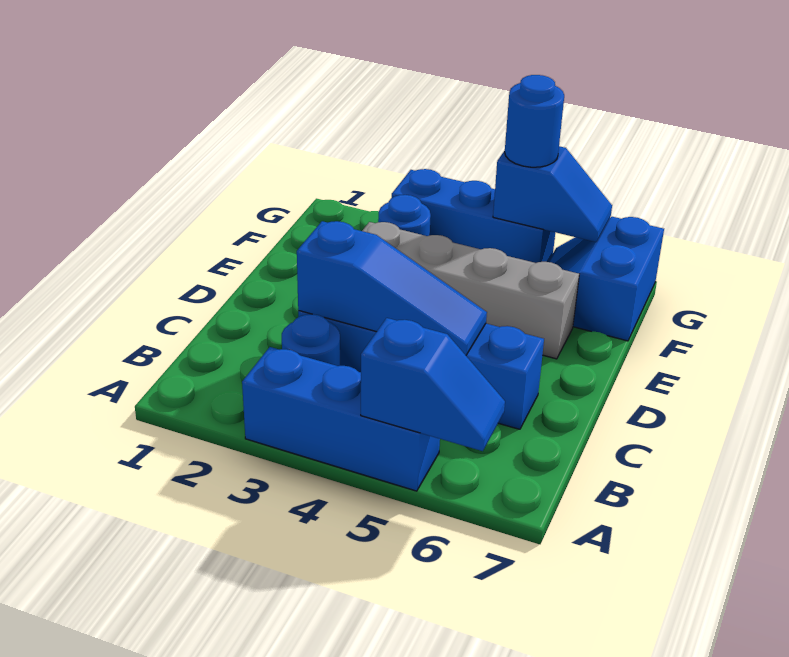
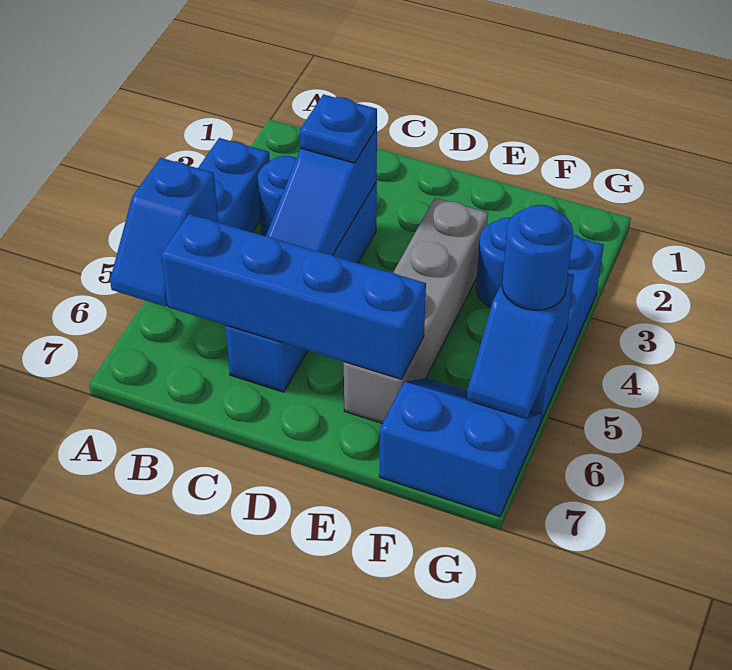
none -> blue brick B6:E6 level 2
none -> blue plate C3 level 3

